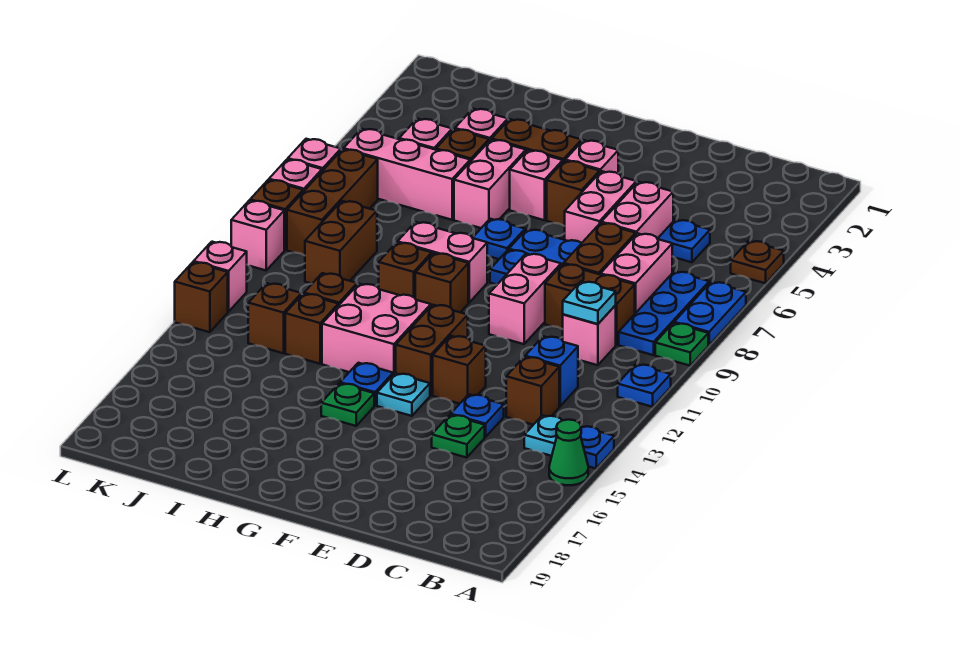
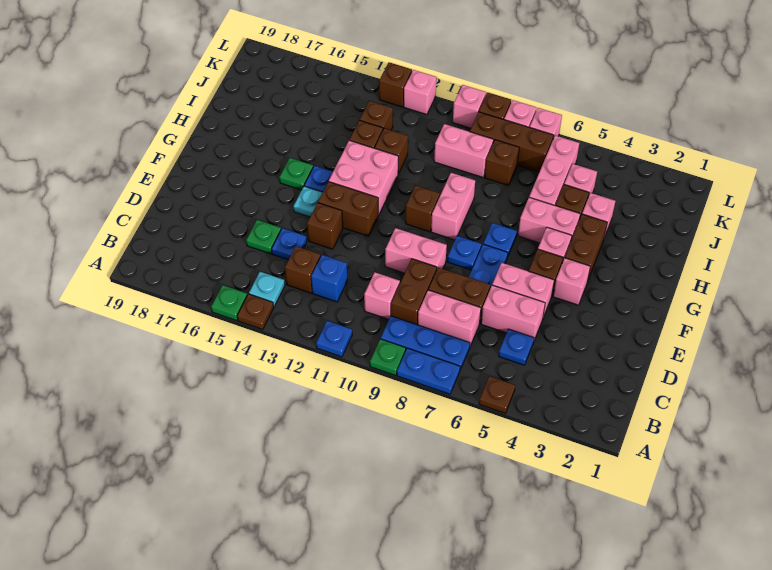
blue plate A14 level 1 -> brown plate A14 level 1
green cone A15 level 1 -> green plate A15 level 1
cyan plate C10 level 2 -> none
brown brick H10 level 1 -> brown brick J8 level 1
brown brick J9:J10 level 1 -> pink brick J9:J10 level 1

